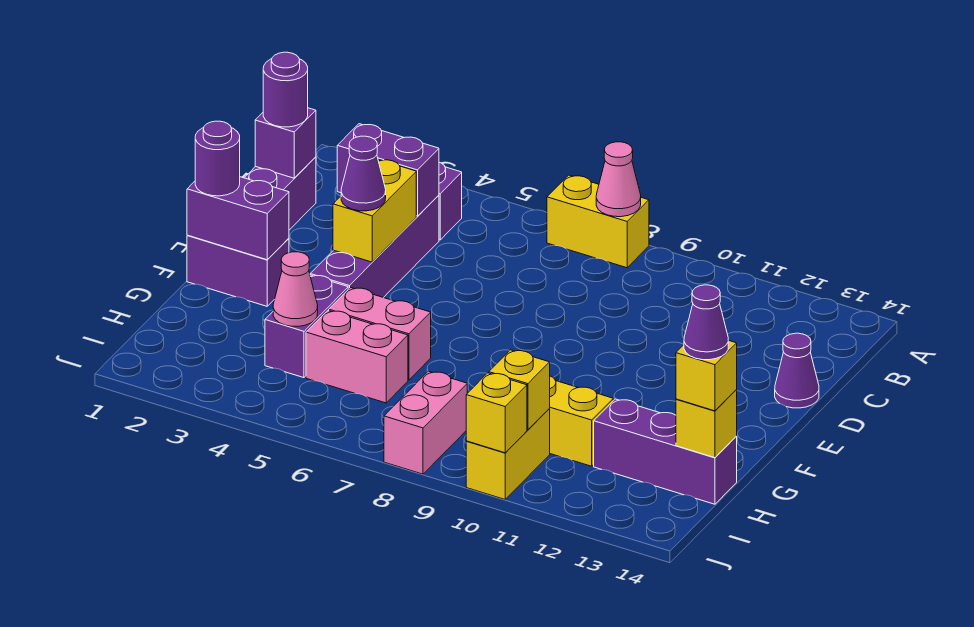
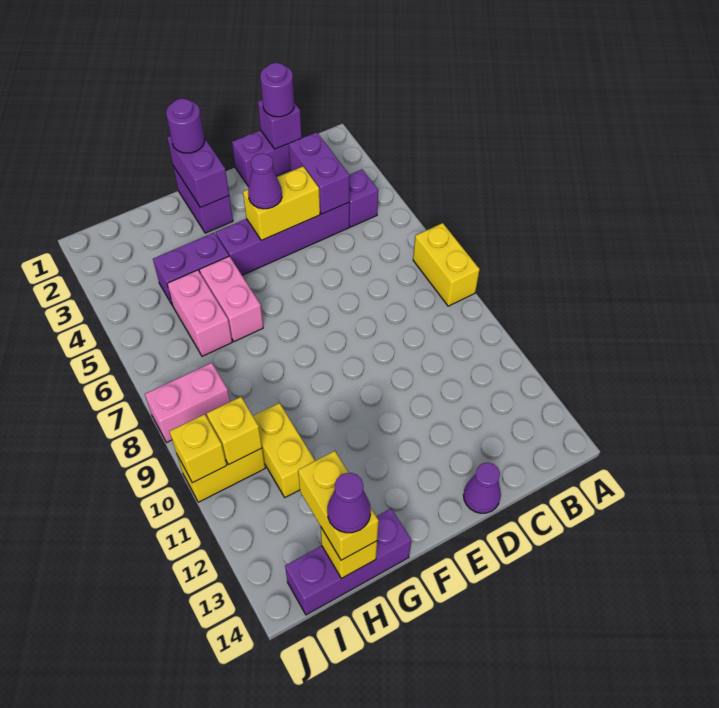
pink cone A8 level 2 -> none
pink cone H4 level 2 -> none
purple brick H12:H14 level 1 -> purple brick G14:I14 level 1
yellow brick H14 level 3 -> yellow brick H13:H14 level 3

